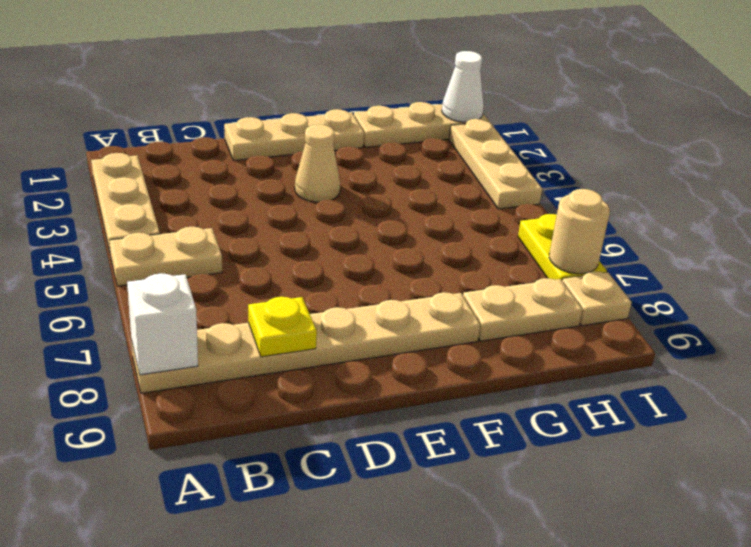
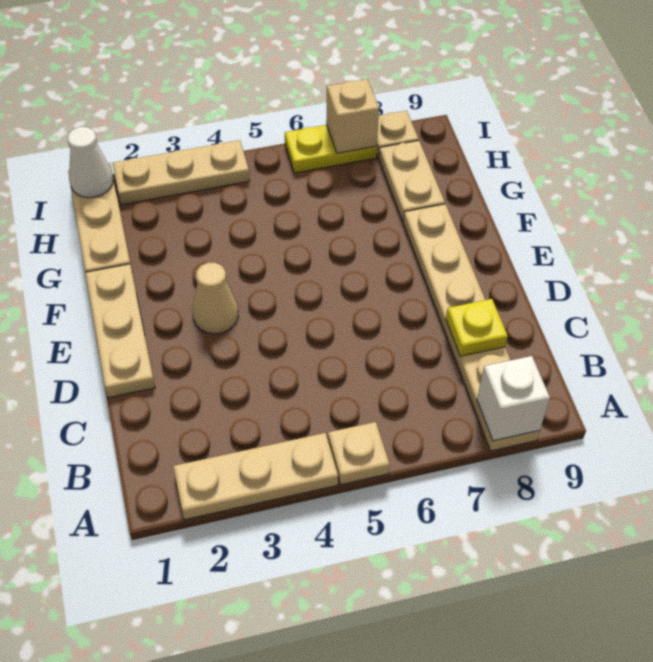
tan plate A5:B5 level 1 -> tan plate A5 level 1
tan round brick I7 level 2 -> tan brick I7 level 2

